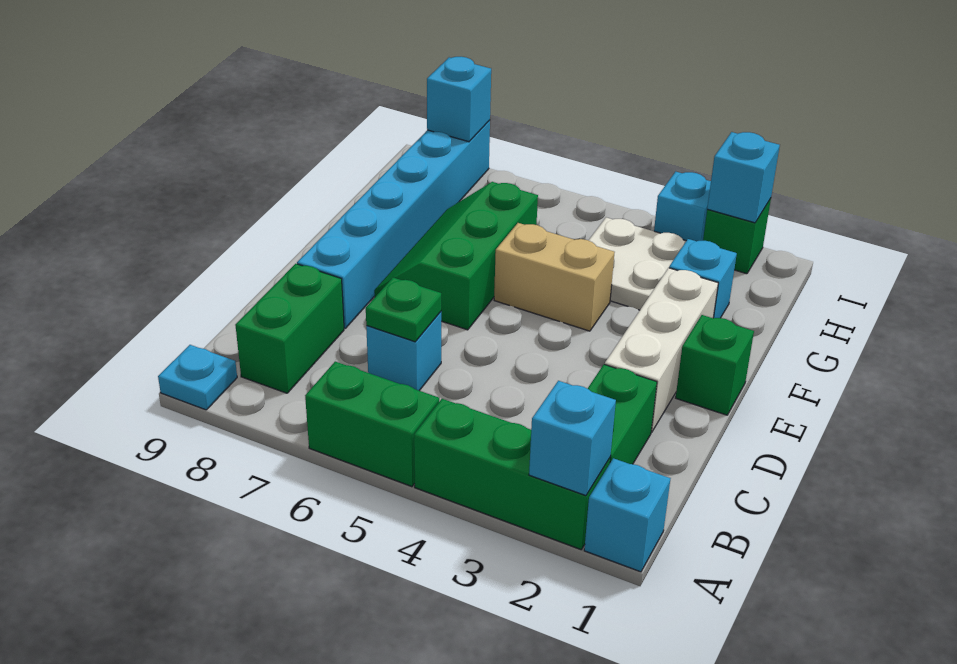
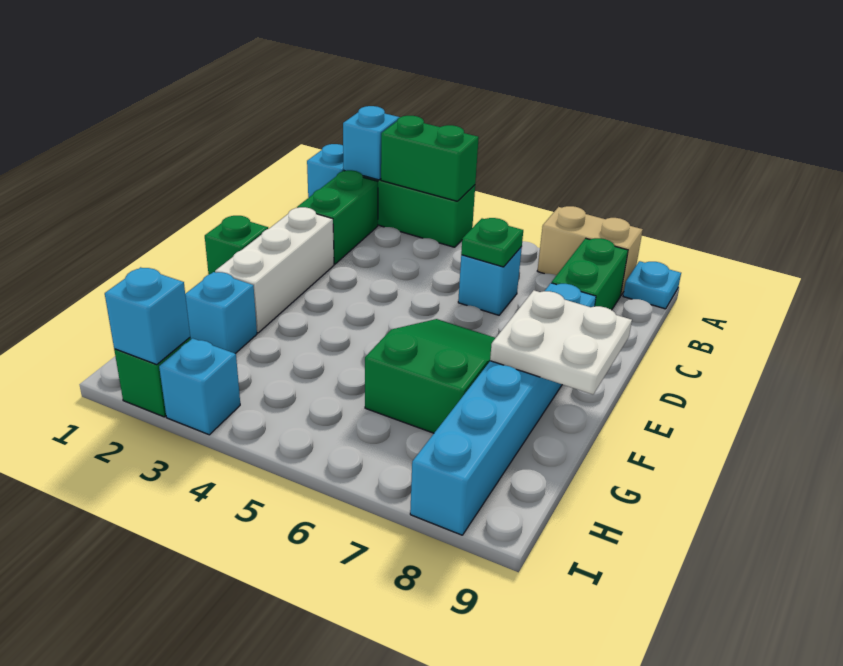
green brick A5:A6 level 1 -> green brick A3:A4 level 2
green slope E6:G7 level 1 top 6 -> green slope E6:G7 level 1 top G
tan brick F4:F5 level 1 -> tan brick A7:A8 level 1
white plate G3:H4 level 1 -> white plate E8:F9 level 2
cyan brick I8 level 2 -> none

